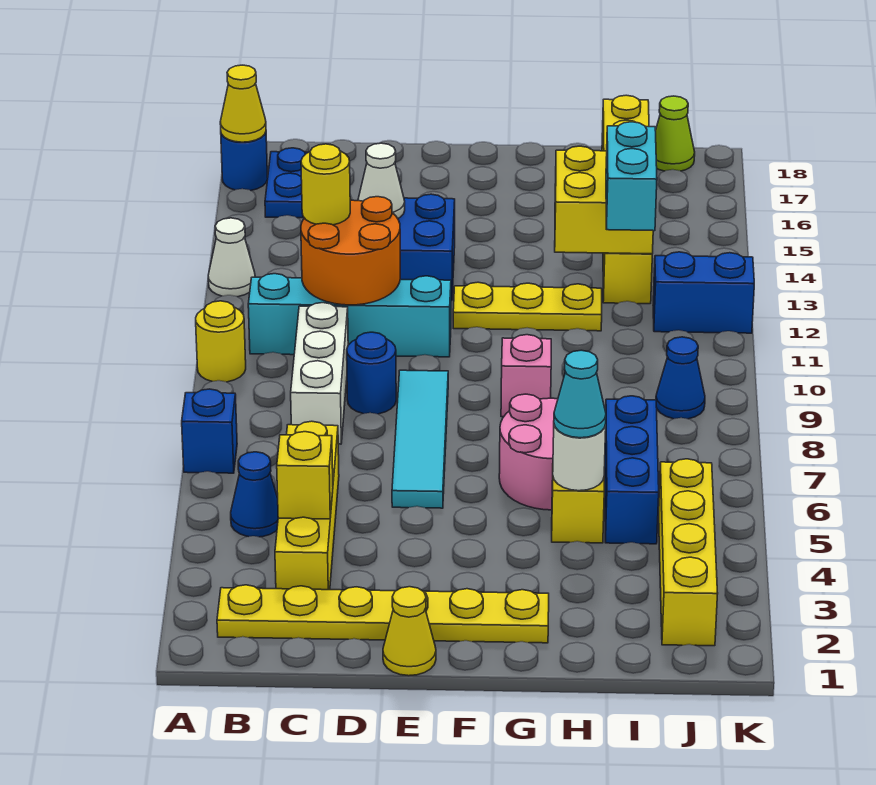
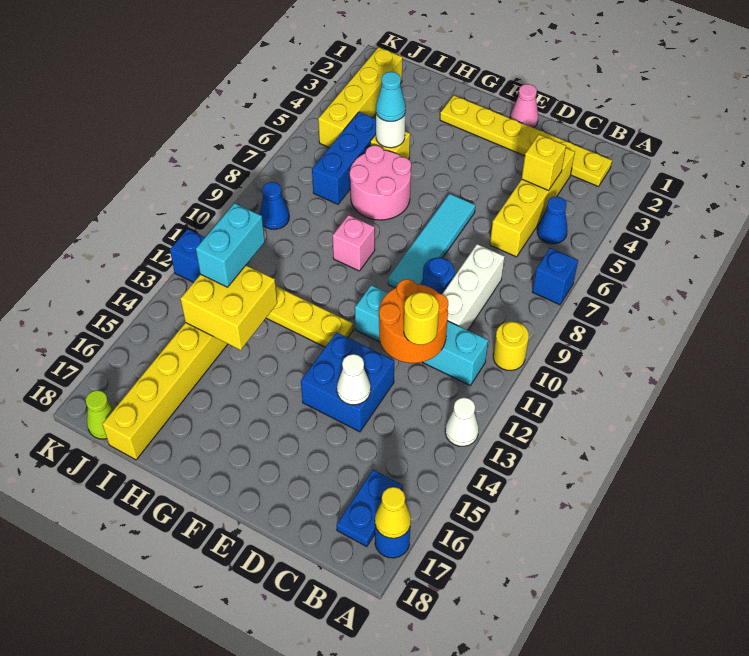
yellow cone E1 level 1 -> pink cone E1 level 1

